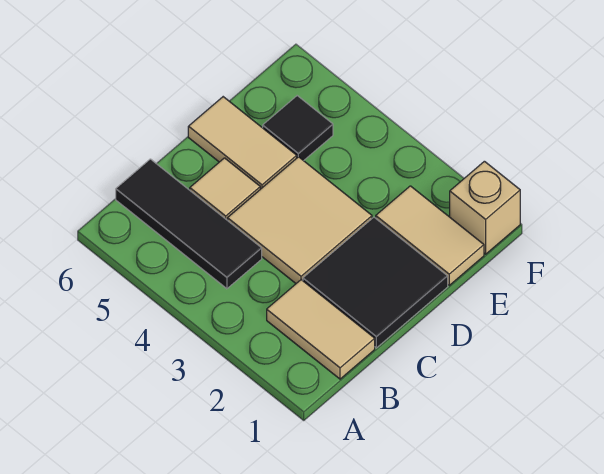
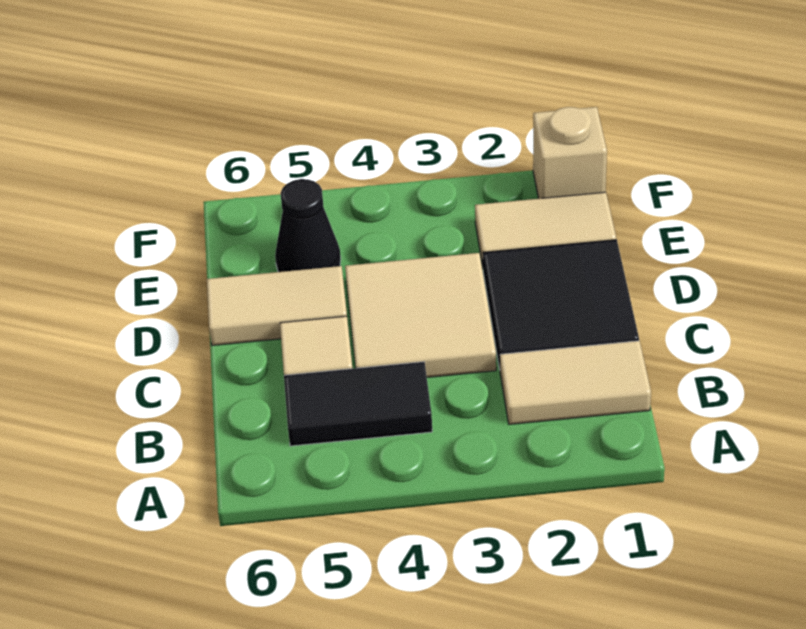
black tile B4:B6 level 1 -> black tile B4:B5 level 1
black tile E5 level 1 -> black cone E5 level 1

